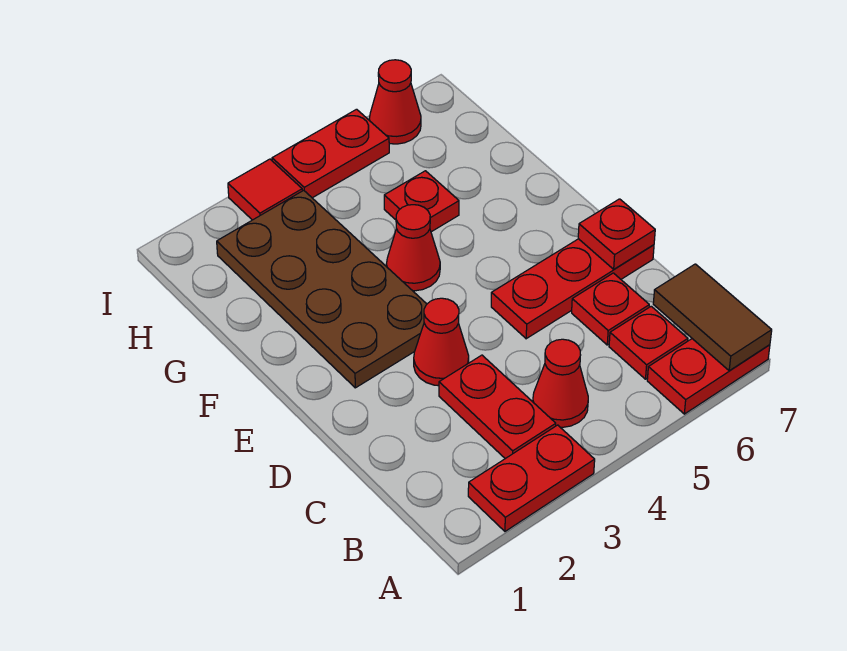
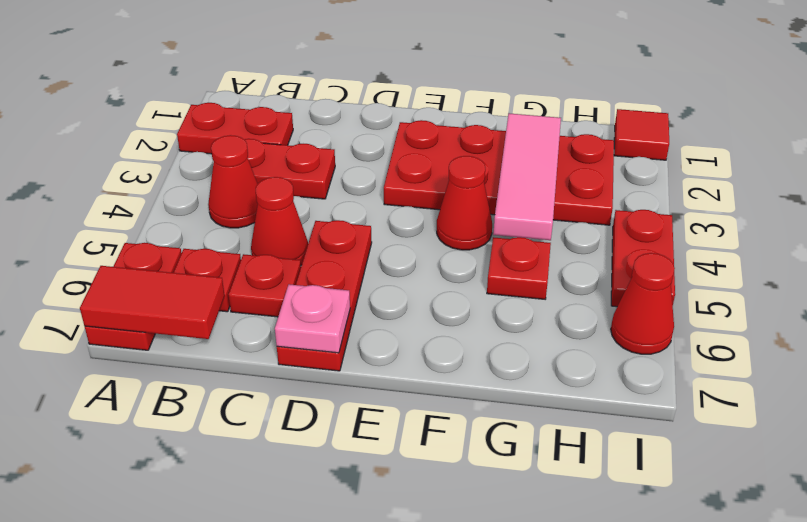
red plate A2:A3 level 1 -> red plate A2:B2 level 1
brown tile A7:B7 level 2 -> red tile A7:B7 level 2
red cone D3 level 1 -> red cone C5 level 1
red plate D7 level 2 -> pink plate D7 level 2
brown plate E2:H3 level 1 -> red plate E2:H3 level 1
none -> pink tile G2:G4 level 2
red tile I3 level 1 -> red tile I1 level 1

